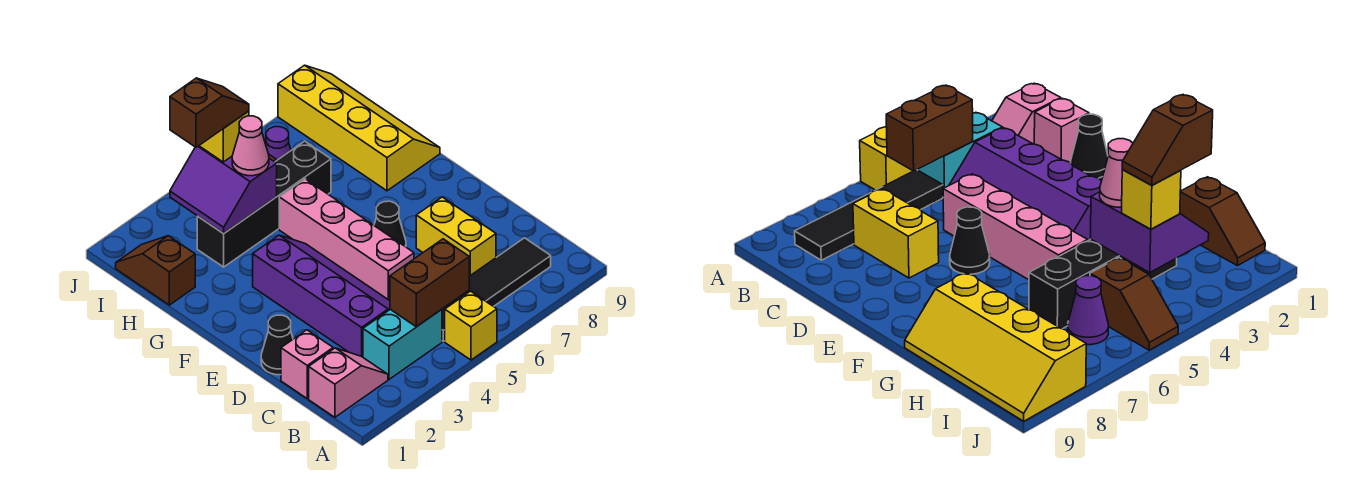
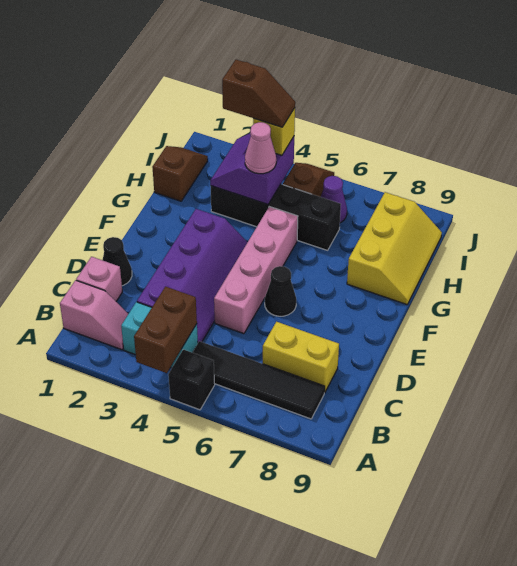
yellow brick A5 level 1 -> black brick A5 level 1
brown brick B4:B5 level 2 -> brown brick A4:B4 level 2
yellow brick C7:D7 level 1 -> yellow brick C7:C8 level 1
yellow slope G8:J9 level 1 top 8 -> yellow slope G8:I9 level 1 top 8

